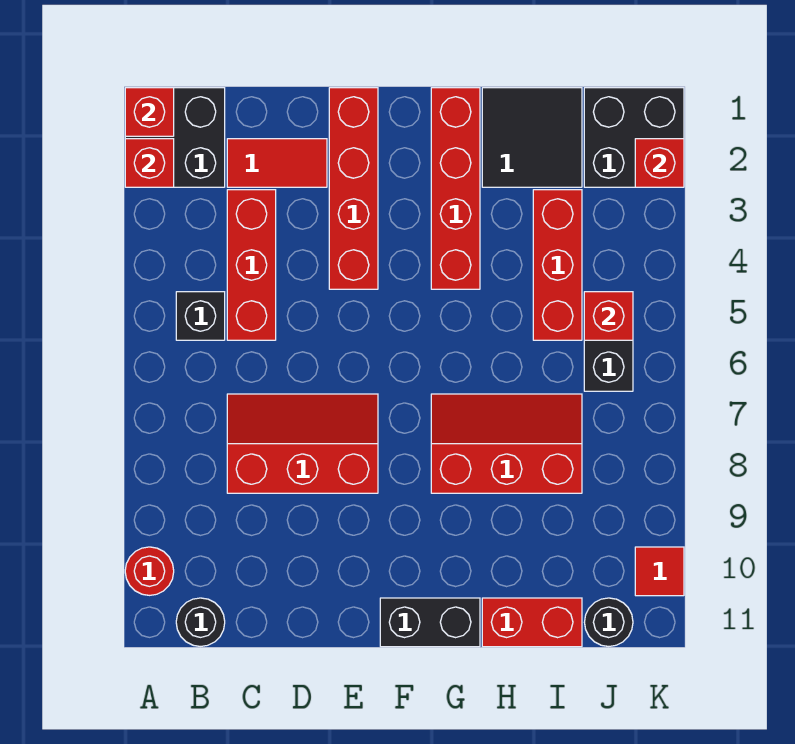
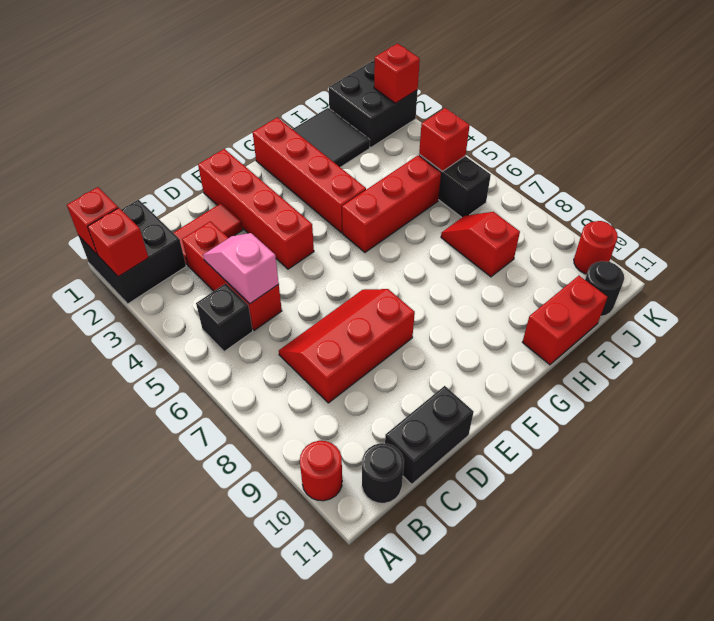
none -> pink slope C4:C5 level 2 top 5
black brick F11:G11 level 1 -> black brick C11:D11 level 1
red slope G7:I8 level 1 top 8 -> red slope I7:I8 level 1 top 8
red brick I3:I5 level 1 -> red brick G5:I5 level 1
red tile K10 level 1 -> red round brick K10 level 1

